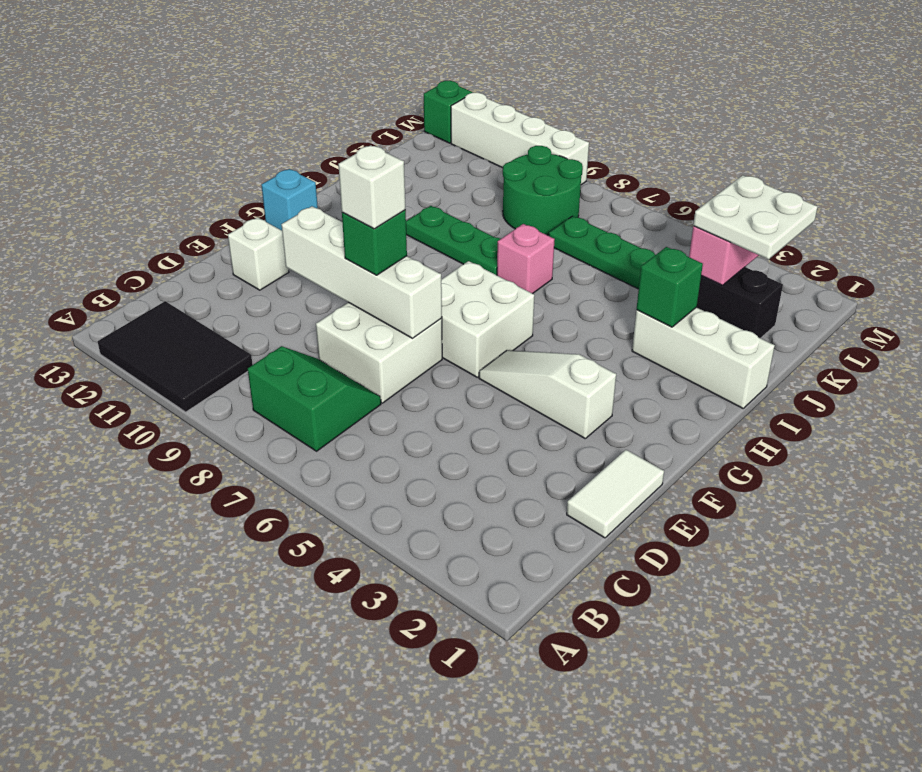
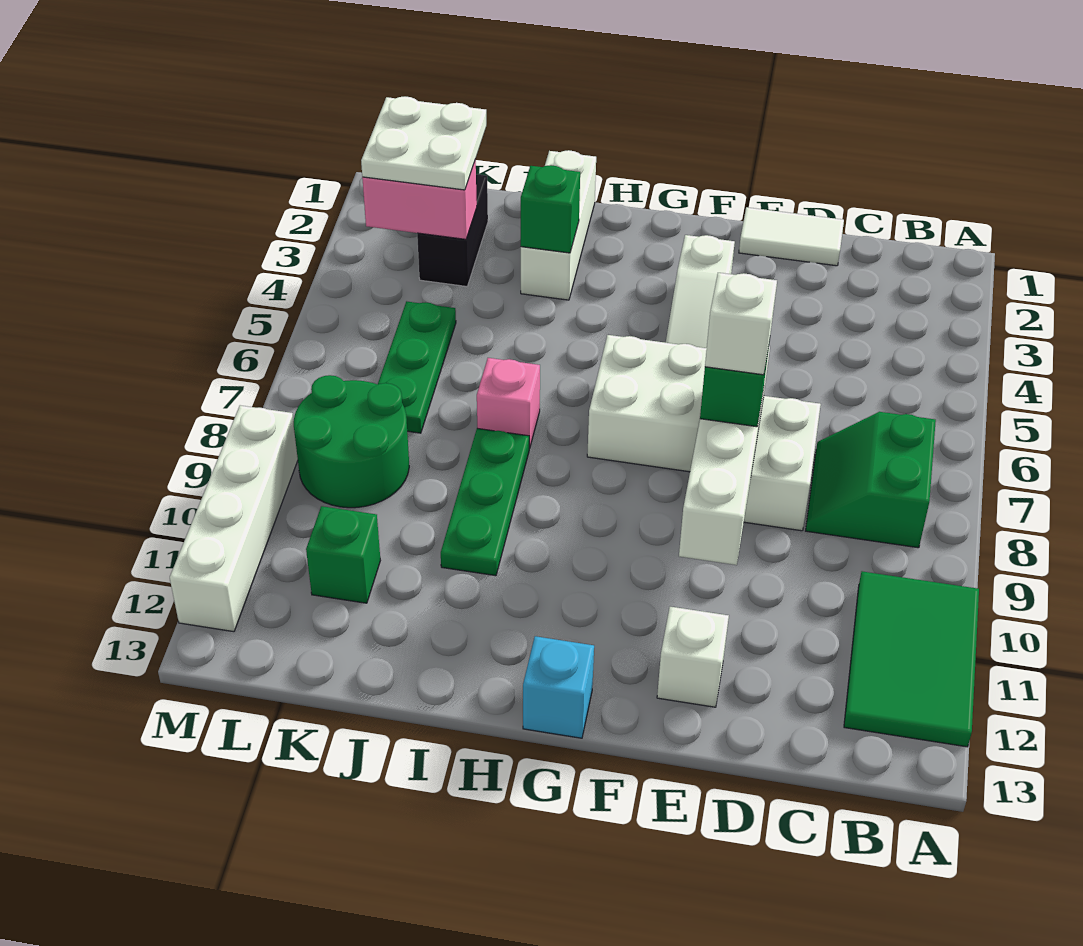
black tile A10:B12 level 1 -> green tile A10:B12 level 1
green brick M13 level 1 -> green brick K11 level 1

